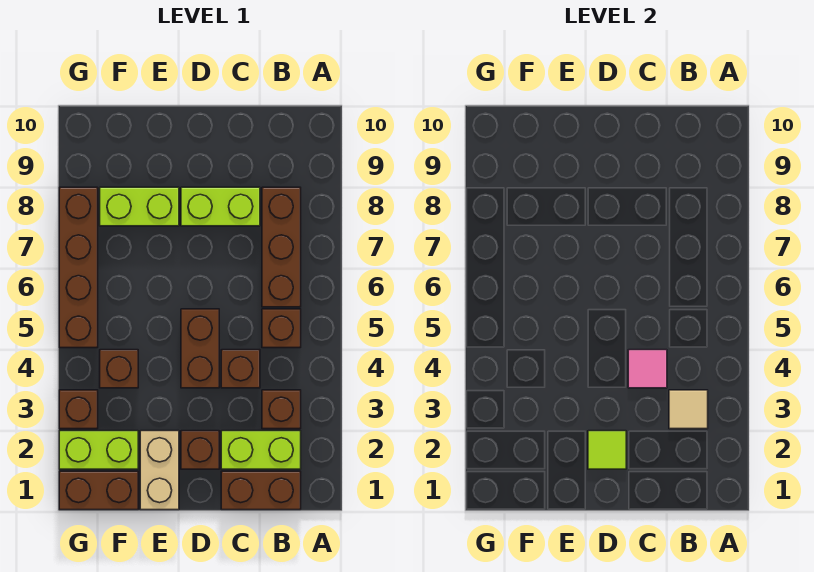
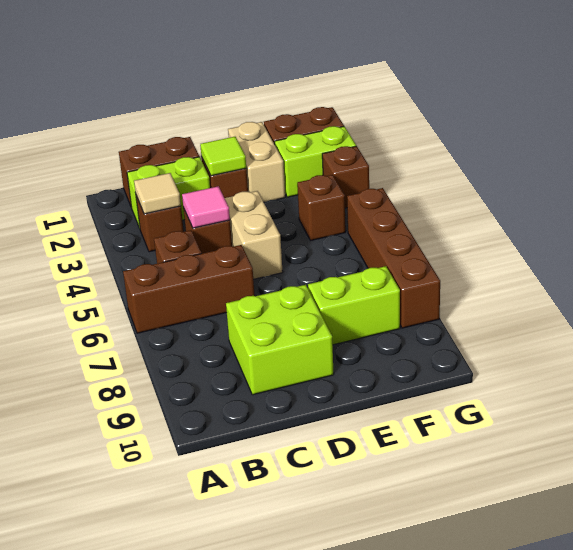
brown brick B6:B8 level 1 -> brown brick A6:C6 level 1
lime brick C8:D8 level 1 -> lime brick C8:D9 level 1
brown brick D4:D5 level 1 -> tan brick D4:D5 level 1

